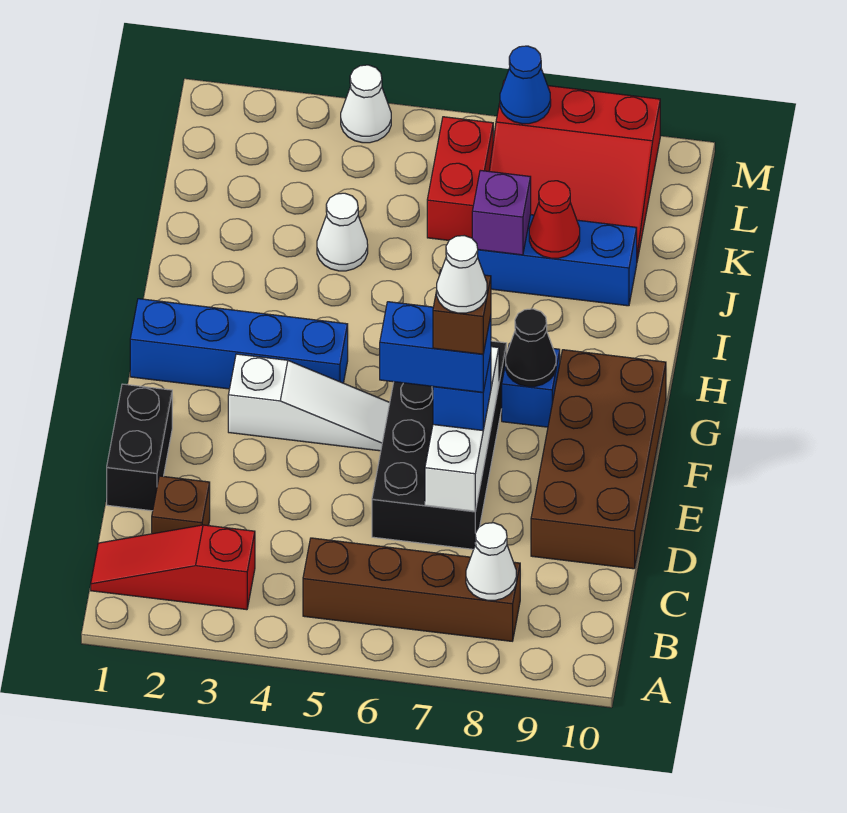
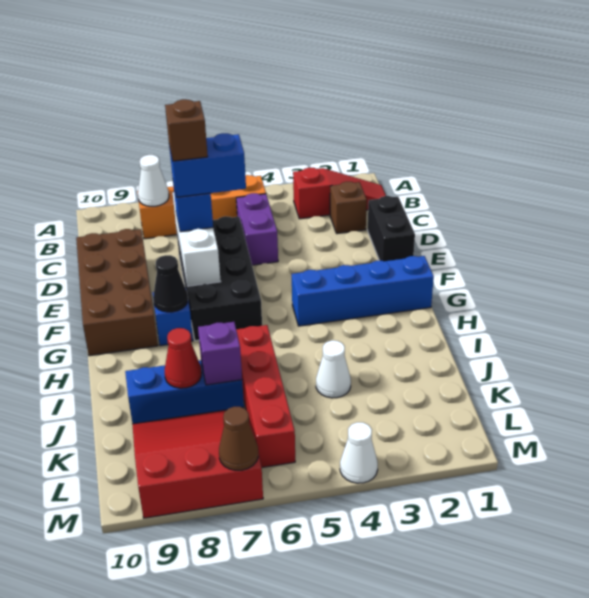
brown brick B5:B8 level 1 -> orange brick B5:B8 level 1
none -> purple brick C5:D5 level 1
white cone E7 level 6 -> none
white slope F3:F5 level 1 top 3 -> none
red brick K6:L6 level 1 -> red brick I6:L6 level 1
blue cone M7 level 2 -> brown cone M7 level 2

